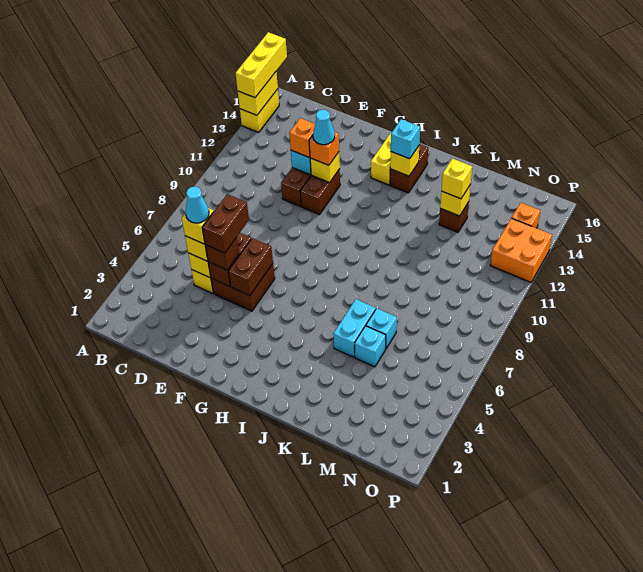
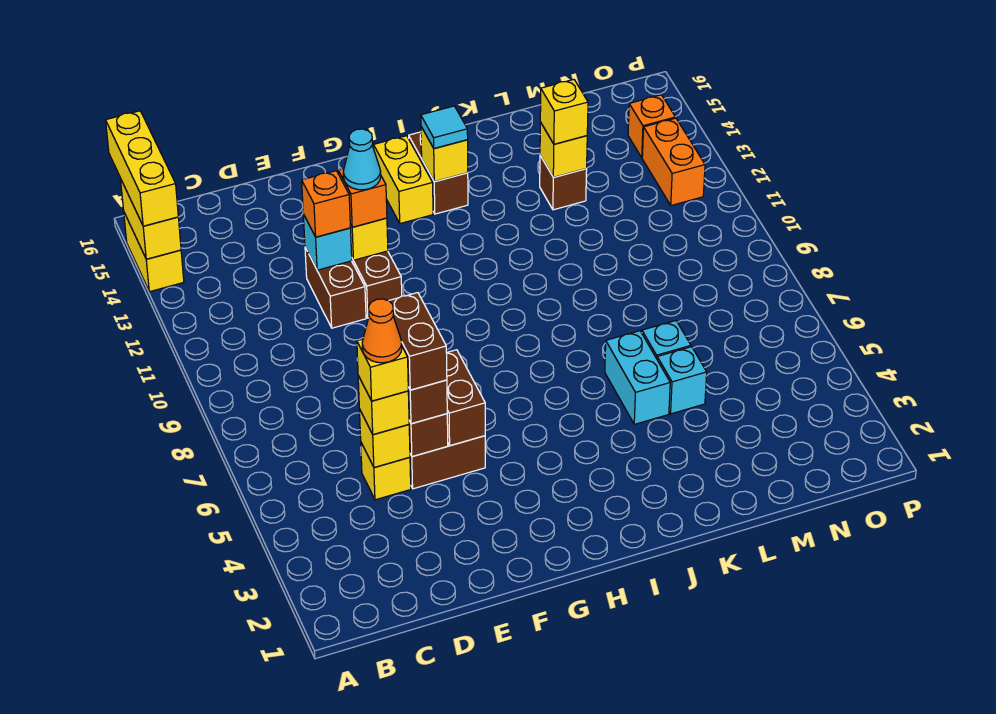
cyan cone D5 level 5 -> orange cone D5 level 5
cyan brick I14 level 3 -> cyan tile I14 level 3
orange brick O12:P13 level 1 -> orange brick O12:O13 level 1

